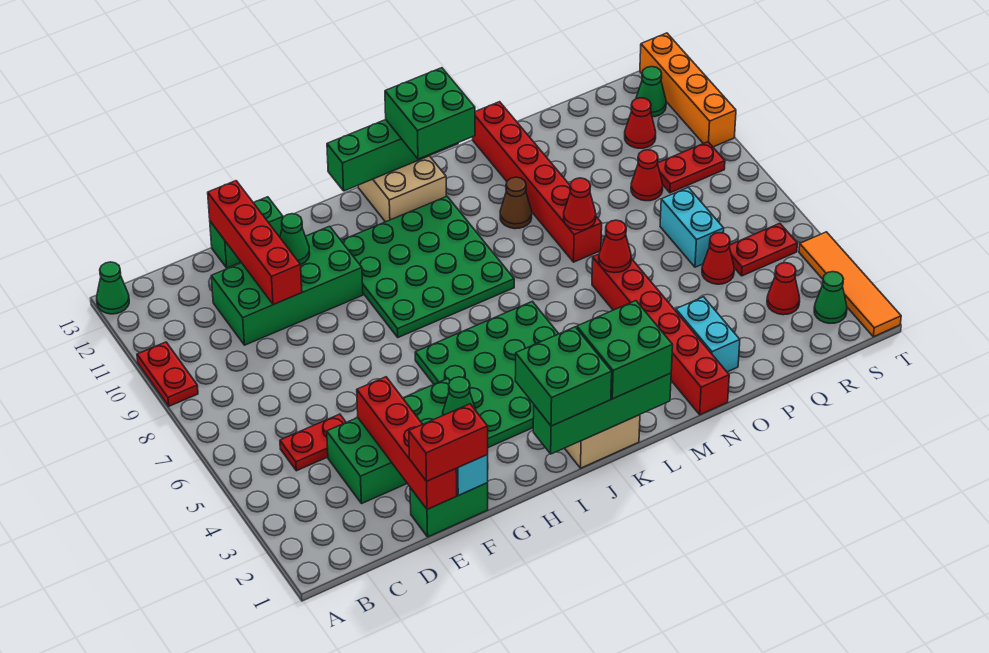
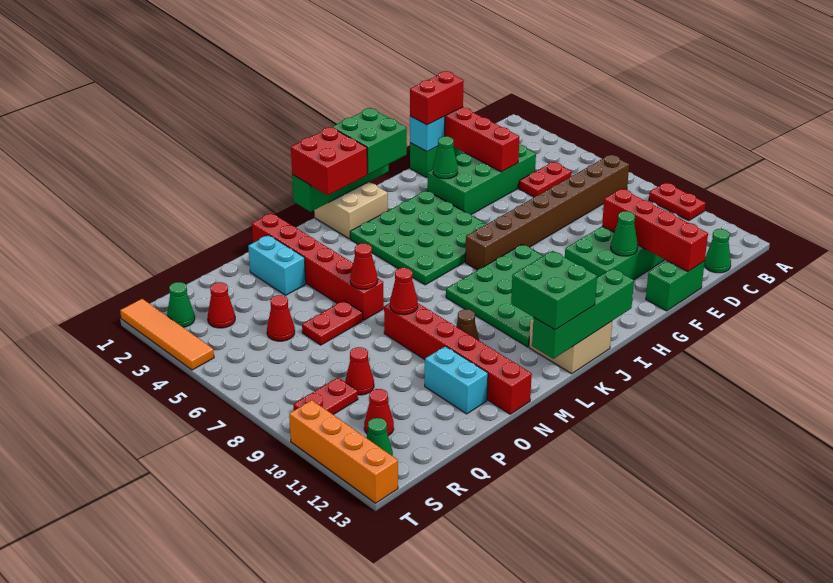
green cone A13 level 1 -> green cone C13 level 1
none -> brown brick B7:I7 level 1
green brick K1:L2 level 3 -> red brick K1:L2 level 3
cyan brick Q6:Q7 level 1 -> cyan brick O11:O12 level 1
red plate R5:S5 level 1 -> red plate O6:P6 level 1

